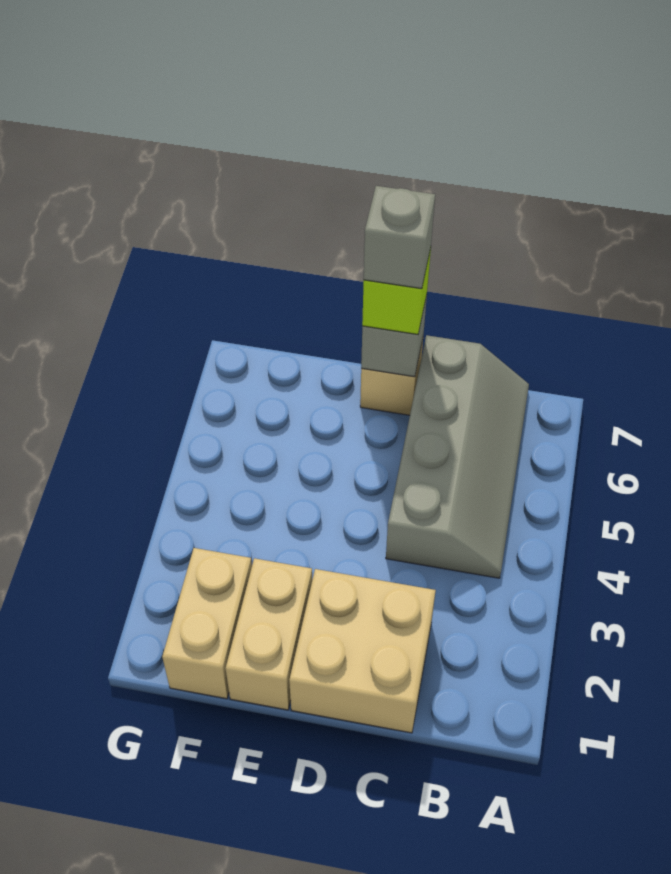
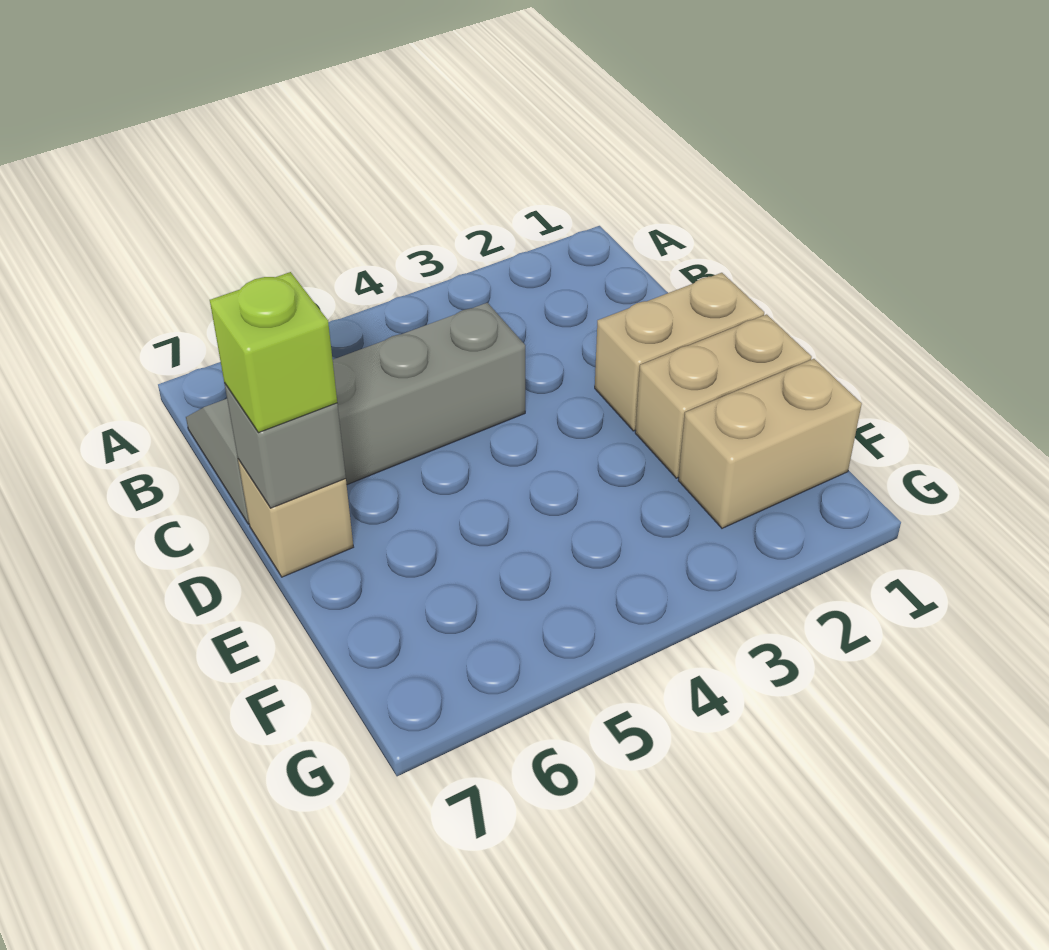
tan brick C1:D2 level 1 -> tan brick D1:D2 level 1
grey brick D7 level 4 -> none

